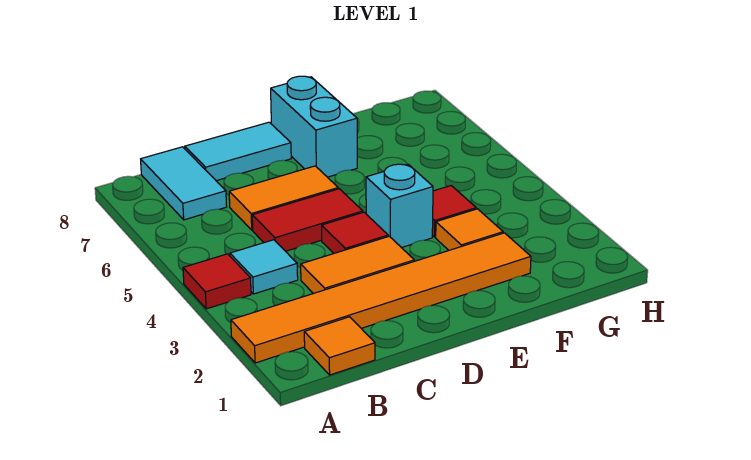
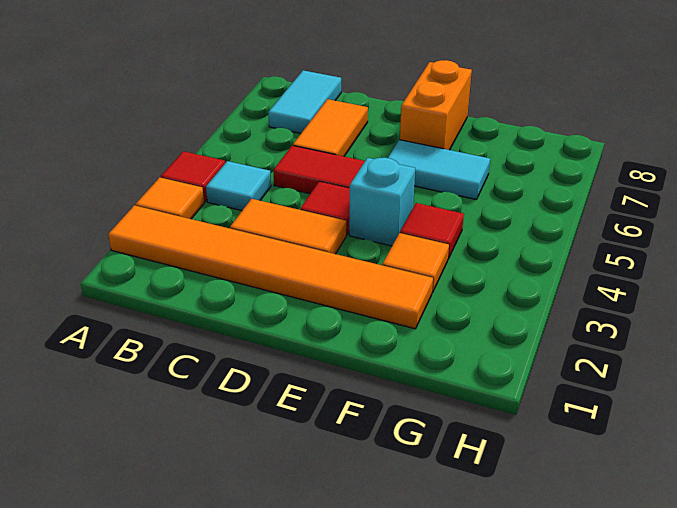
orange tile B1 level 1 -> orange tile A3 level 1
orange tile C6:D6 level 1 -> orange tile C6:C7 level 1
cyan tile C8:D8 level 1 -> cyan tile E6:F6 level 1
cyan brick E7:E8 level 1 -> orange brick E7:E8 level 1

